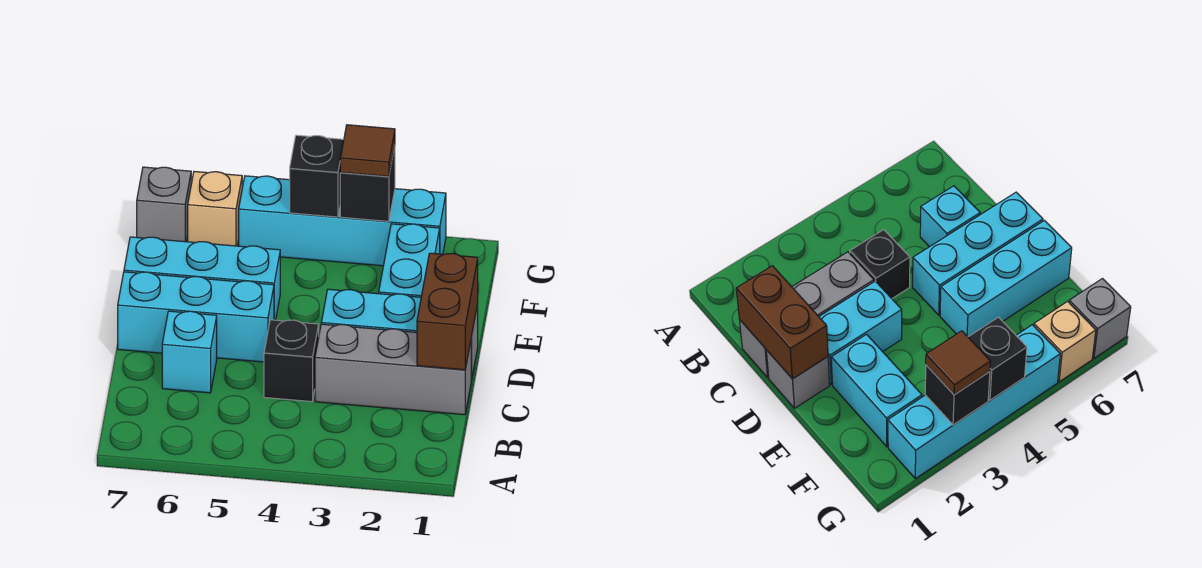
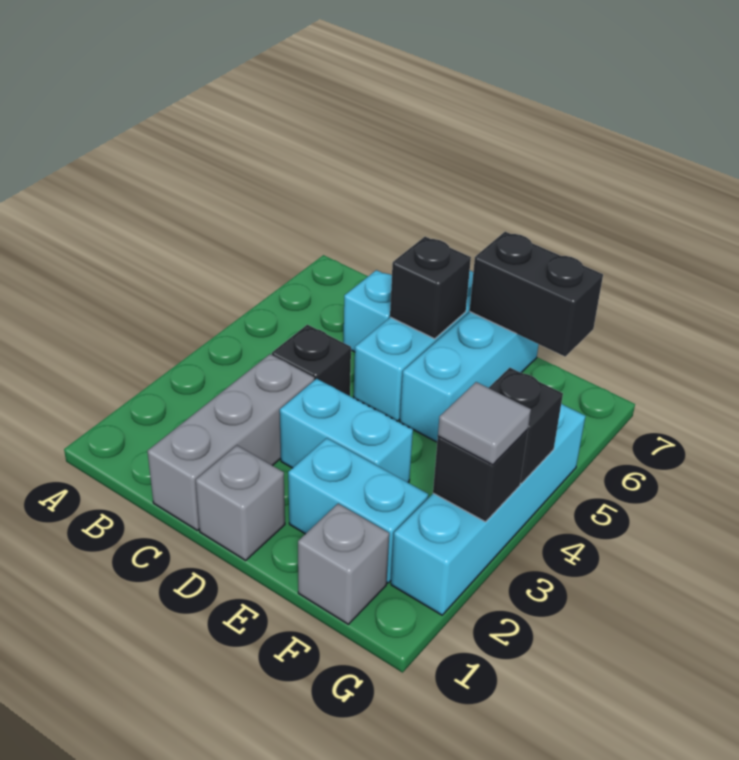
brown brick C1:D1 level 2 -> none
cyan brick D2:D3 level 1 -> cyan brick D3:E3 level 1
none -> black brick D6 level 2
none -> black brick E7:F7 level 2
brown tile G3 level 3 -> grey tile G3 level 3
tan brick G6 level 1 -> none
grey brick G7 level 1 -> grey brick F1 level 1

